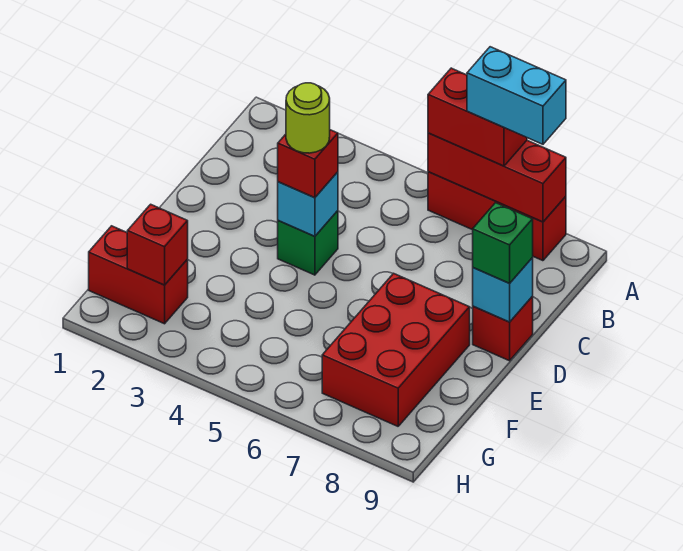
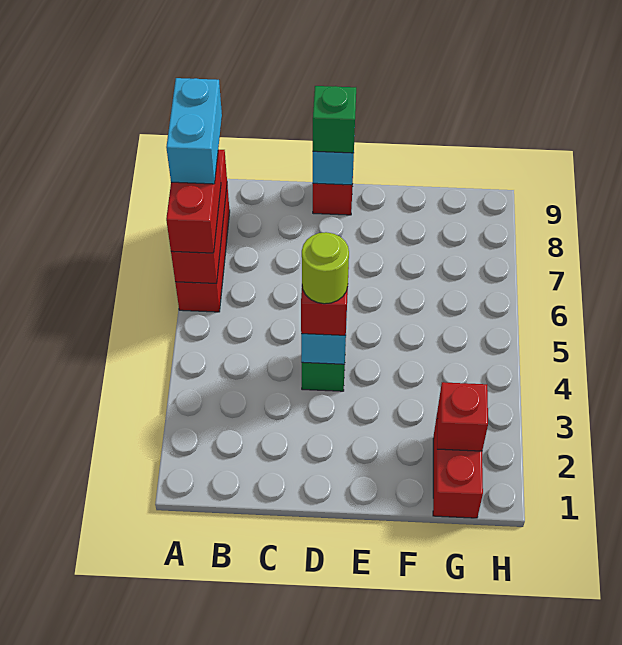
red brick E7:G8 level 1 -> none

